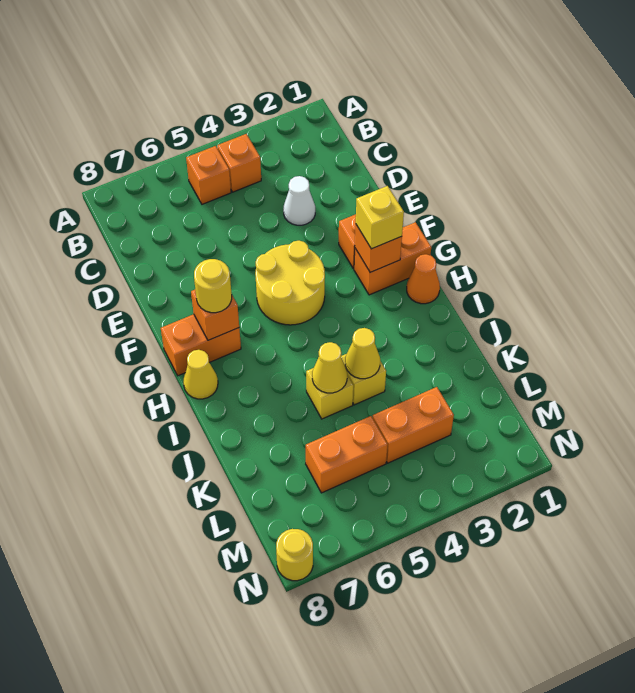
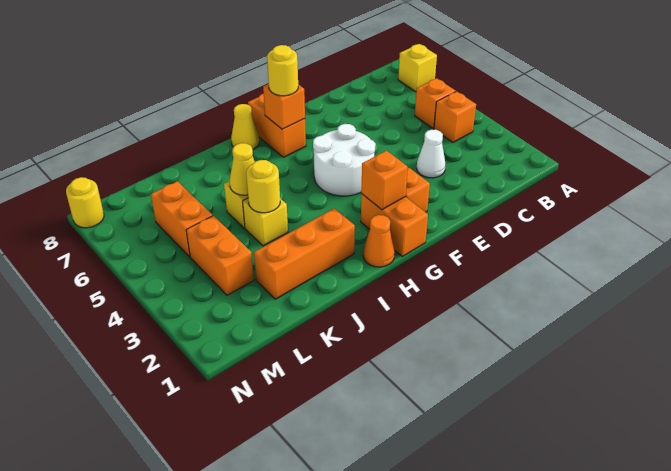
yellow round brick F4:G5 level 1 -> white round brick F4:G5 level 1
yellow brick G2 level 3 -> yellow brick A7 level 1
none -> orange brick I2:K2 level 1
yellow cone J4 level 2 -> yellow round brick J4 level 2

